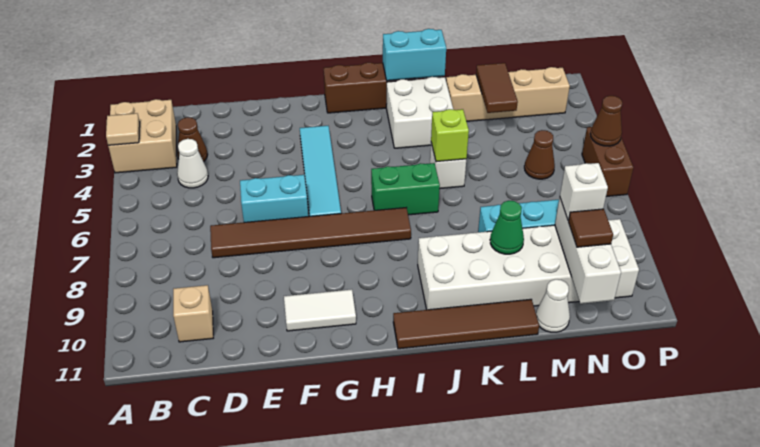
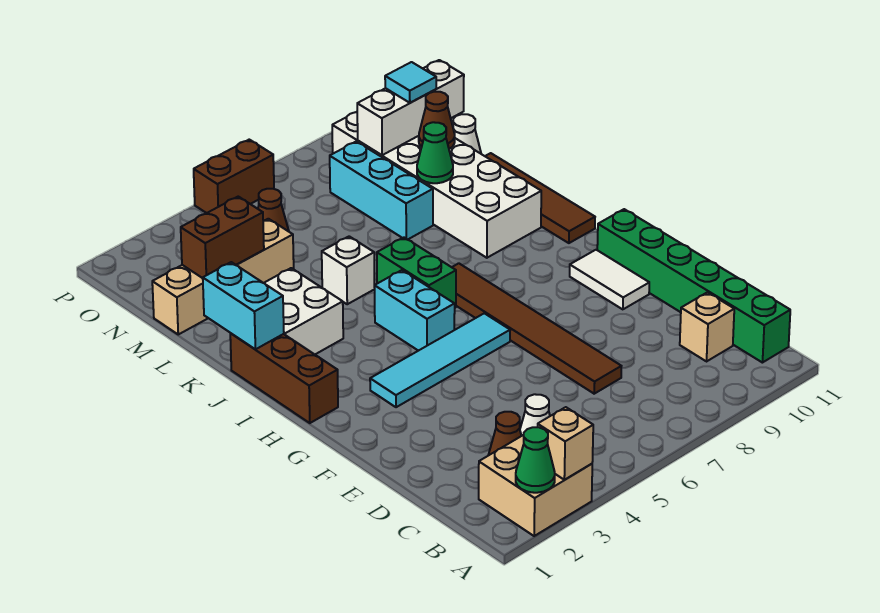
none -> green cone A2 level 2
tan tile A3 level 2 -> tan brick A3 level 2
none -> green brick B11:G11 level 1
cyan brick E6:F6 level 1 -> cyan brick H5:I5 level 1
lime brick K5 level 2 -> none
tan brick L2:O2 level 1 -> tan brick M1:M4 level 1
brown tile M2:M3 level 2 -> brown brick M2:M3 level 2
white brick N9 level 3 -> none
brown tile N10 level 3 -> cyan tile N10 level 3
brown cone P5 level 2 -> brown cone M10 level 2

